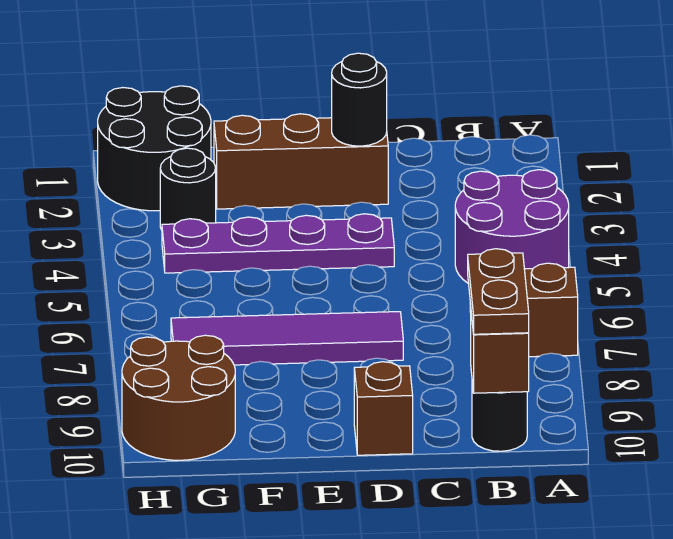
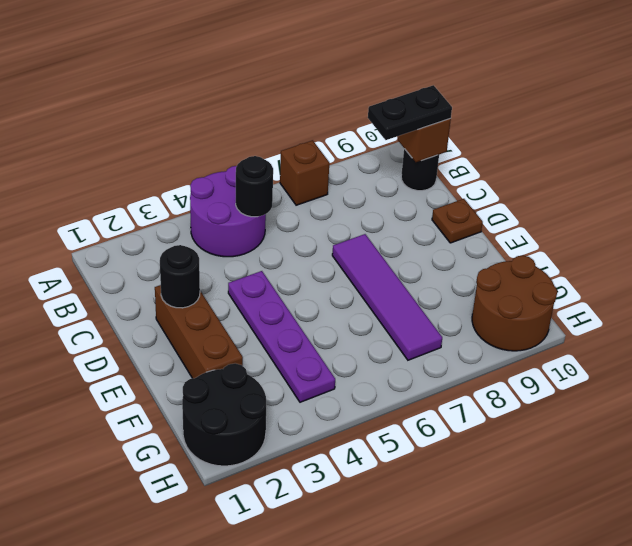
brown plate B9:B10 level 3 -> black plate B9:B10 level 3
brown brick D10 level 1 -> brown plate D10 level 1
black round brick G3 level 1 -> black round brick B5 level 2

